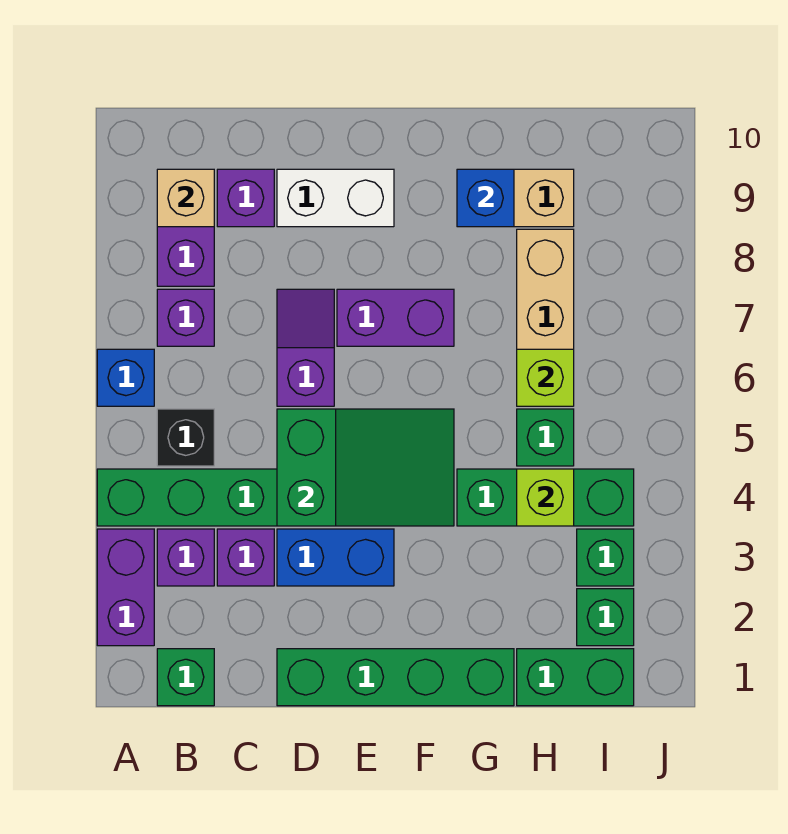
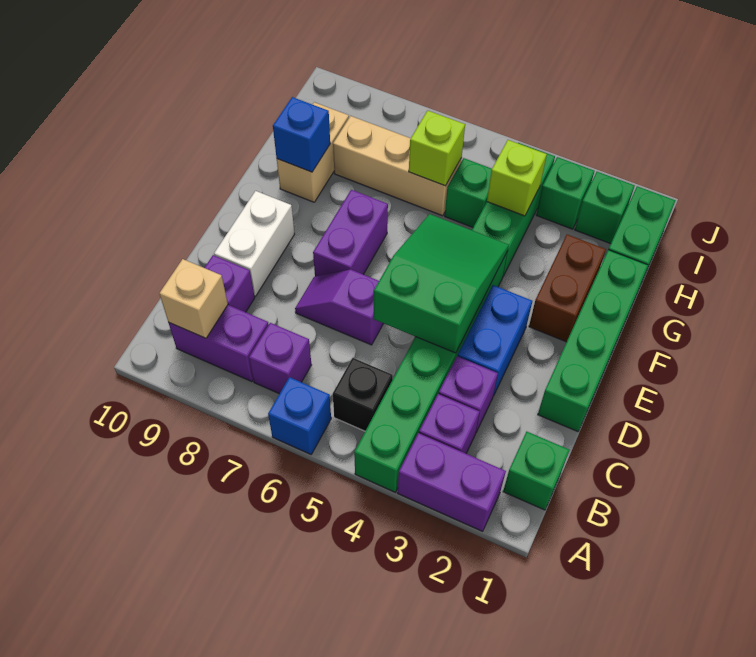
none -> brown brick F2:G2 level 1

